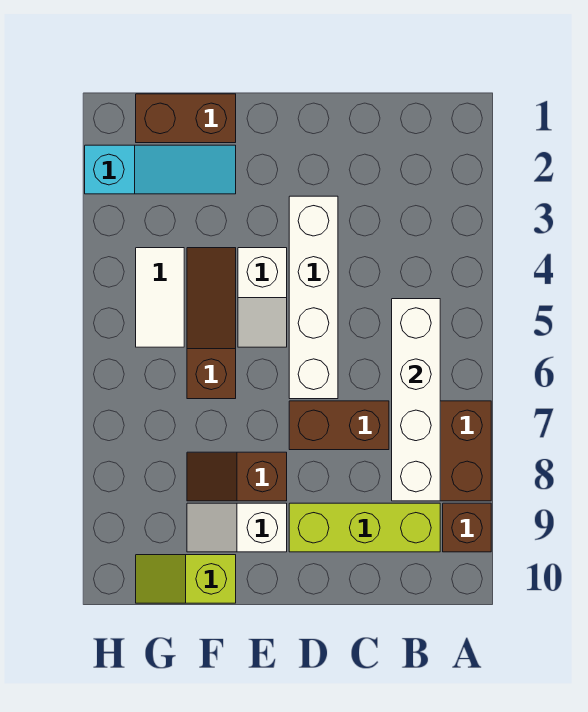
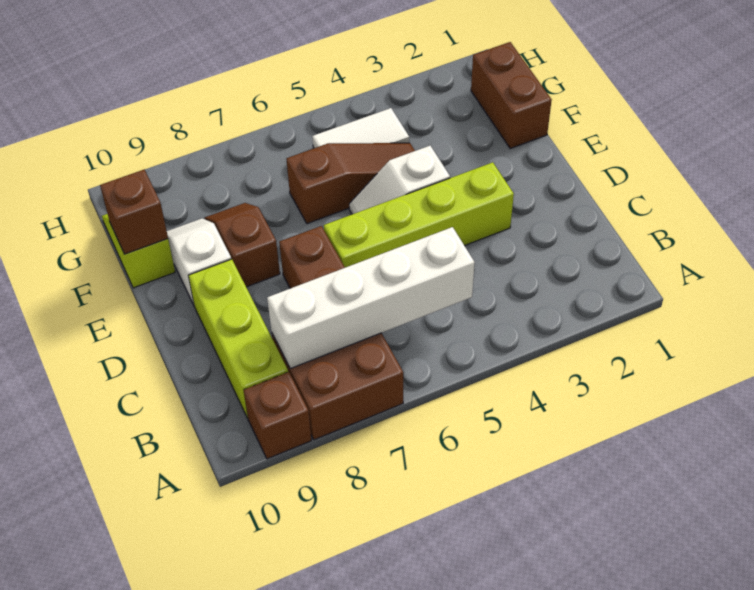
white brick D3:D6 level 1 -> lime brick D3:D6 level 1
cyan slope F2:H2 level 1 top H -> none
none -> brown brick F10 level 2

